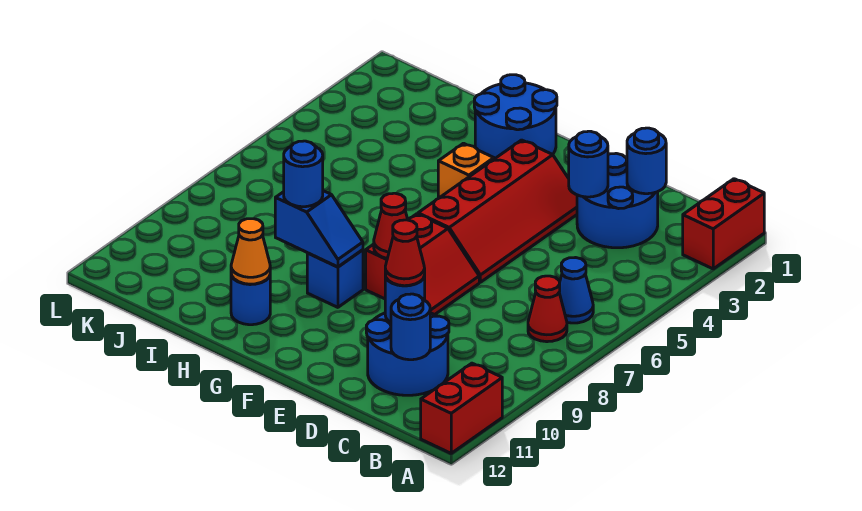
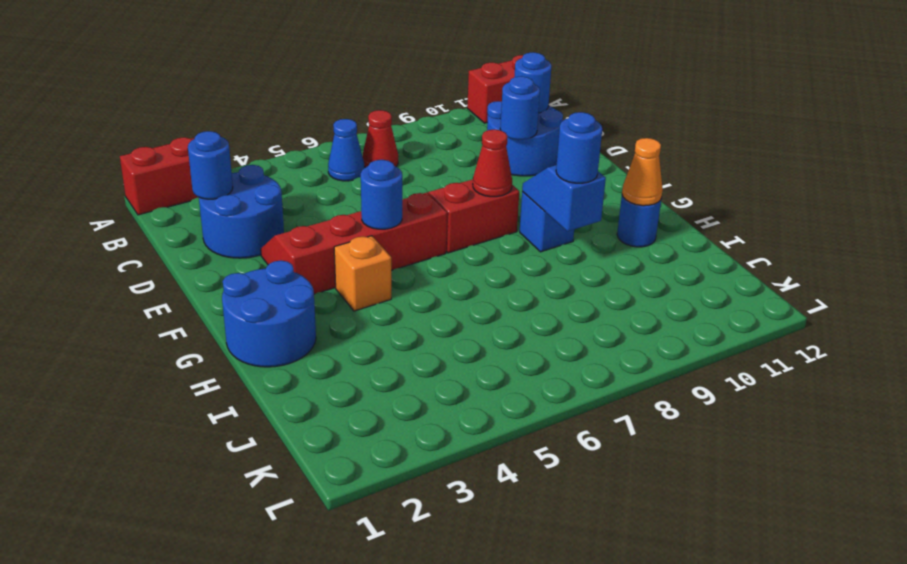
blue round brick D3 level 2 -> blue round brick F5 level 2
red cone D10 level 3 -> none

